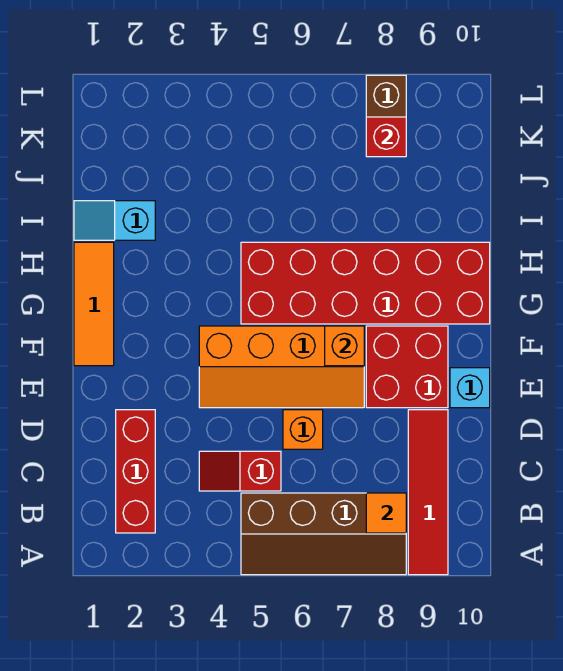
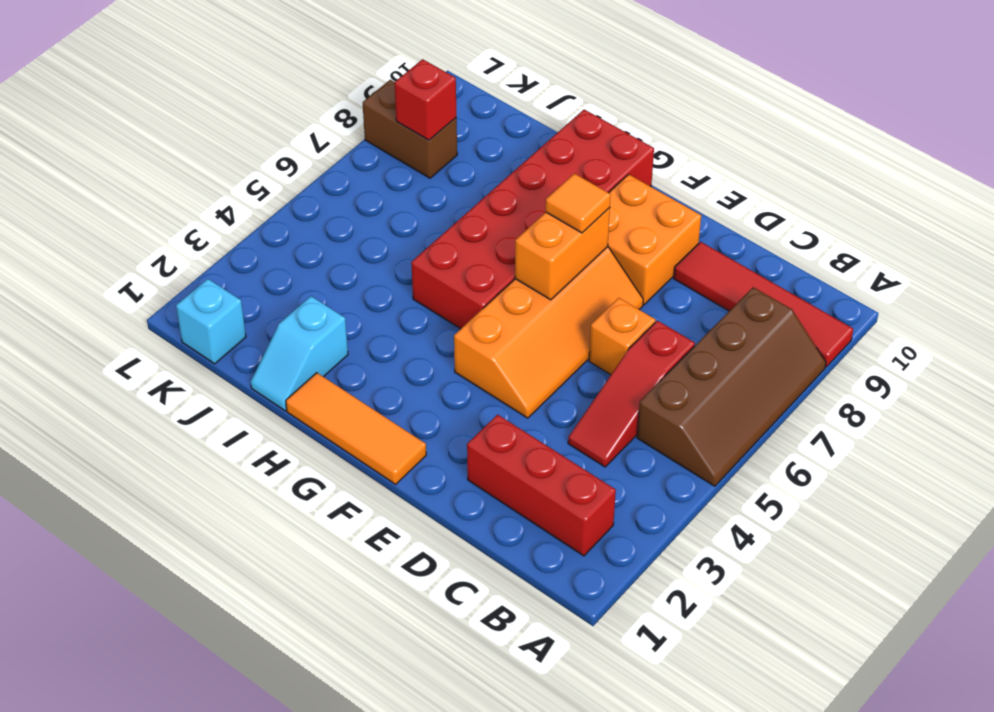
orange tile B8 level 2 -> orange tile F7 level 3
red slope C4:C5 level 1 top 5 -> red slope C4:C6 level 1 top 6
red brick E8:F9 level 1 -> orange brick E8:F9 level 1
cyan brick E10 level 1 -> cyan brick K1 level 1
orange brick F7 level 2 -> orange brick F6:F7 level 2

